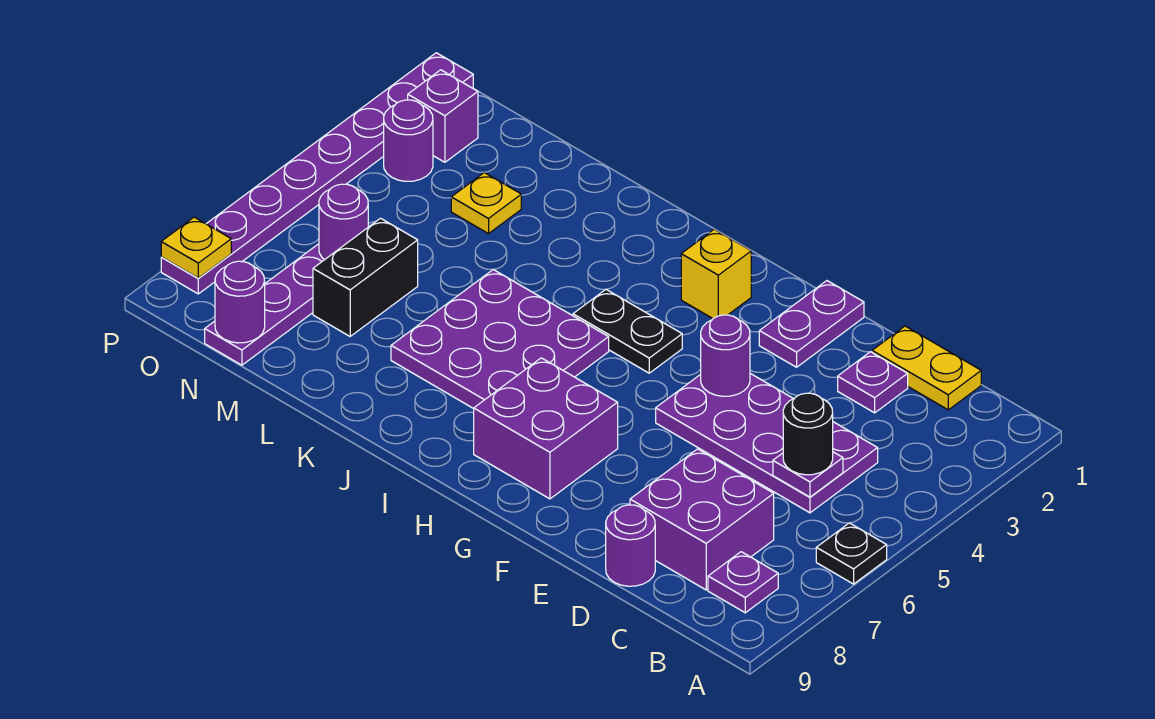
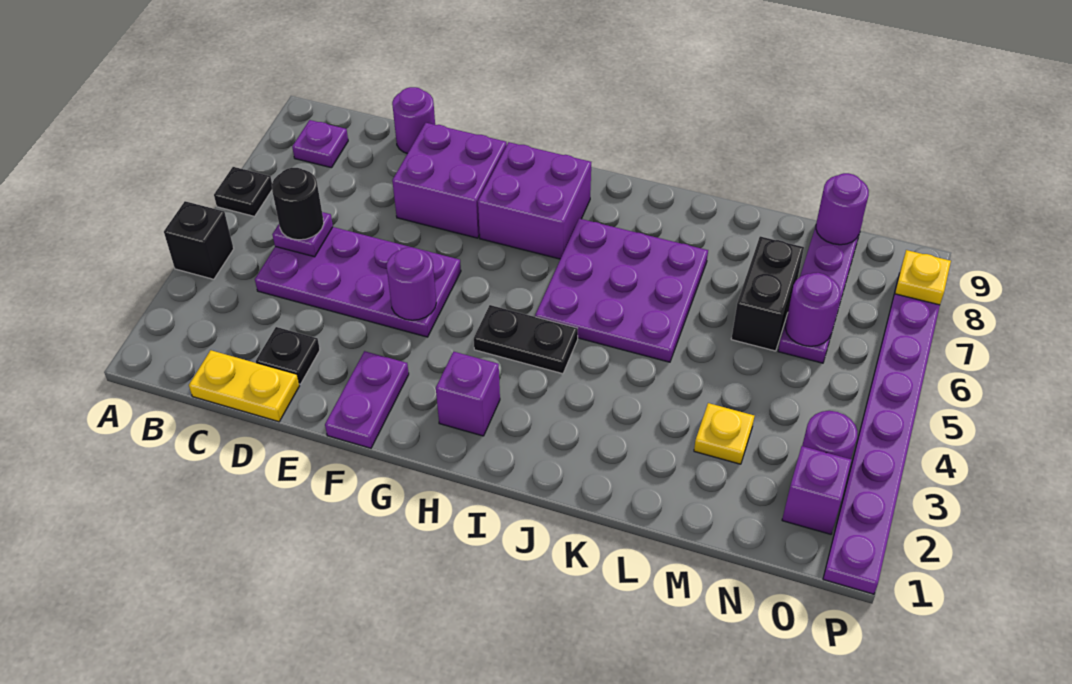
none -> black brick A4 level 1
purple brick C7:D8 level 1 -> purple brick E7:F8 level 1
purple plate D2 level 1 -> black plate D2 level 1
yellow brick H2 level 1 -> purple brick H2 level 1

